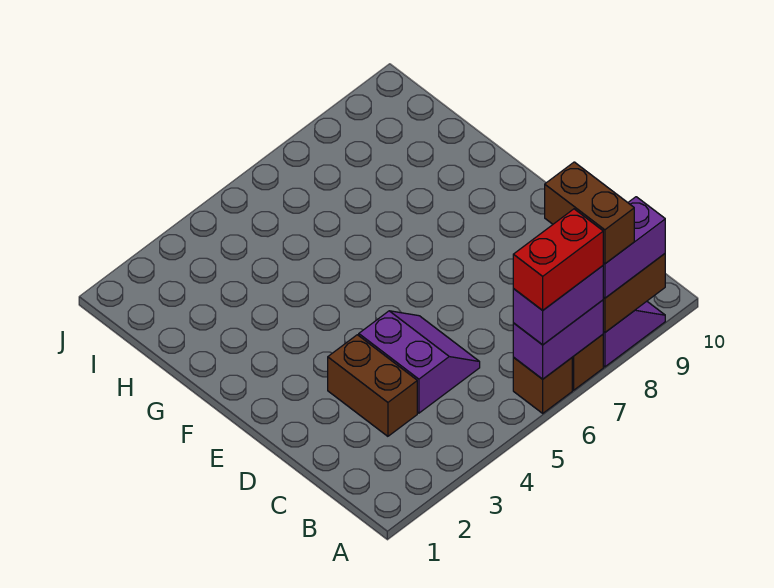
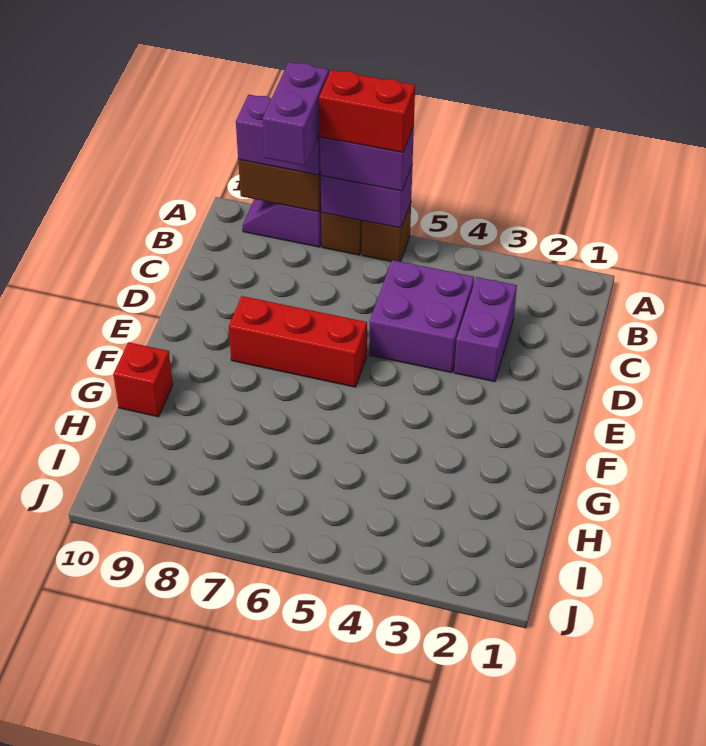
brown brick A8:B8 level 4 -> purple brick A8:B8 level 4
brown brick C3:D3 level 1 -> purple brick C3:D3 level 1
purple slope C4:D5 level 1 top 4 -> purple brick C4:D5 level 1
none -> red brick E6:E8 level 1
none -> red brick G10 level 1

